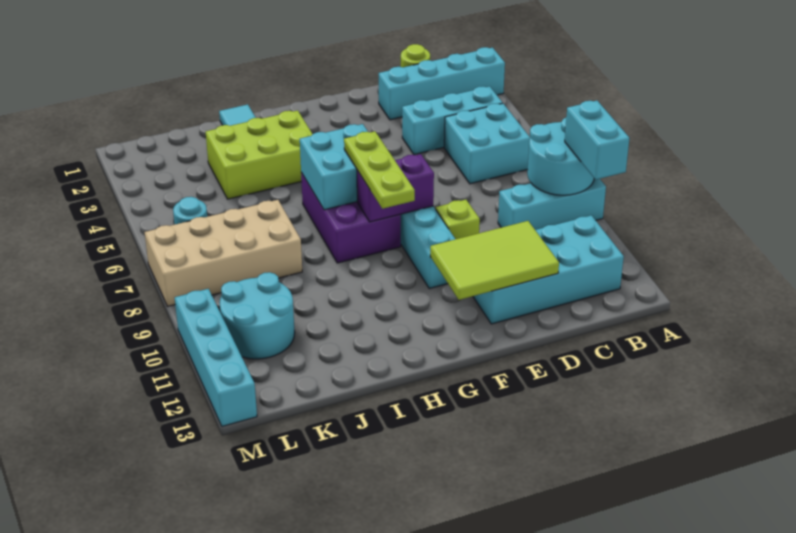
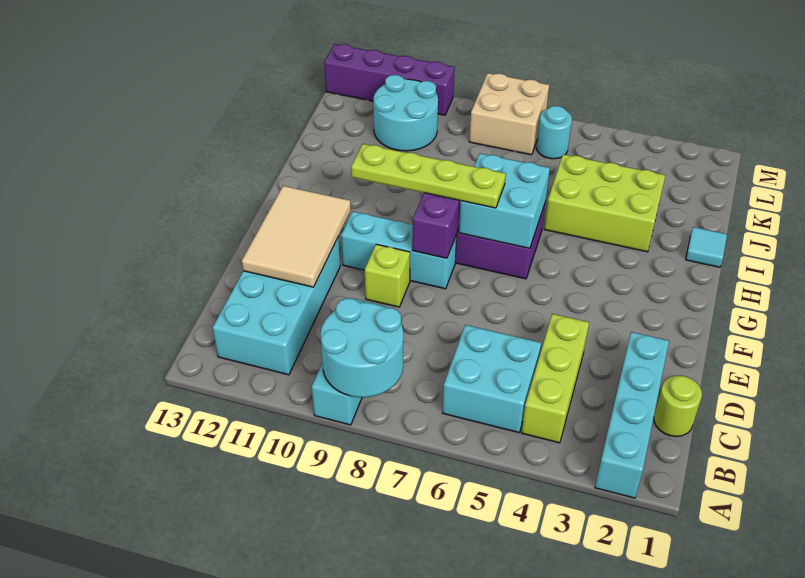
cyan brick A9:A10 level 3 -> none
cyan brick B4:D4 level 1 -> lime brick B4:D4 level 1
lime tile D11:F12 level 2 -> tan tile D11:F12 level 2
lime plate G7:G9 level 3 -> lime plate G7:G10 level 3
lime brick H3:J4 level 1 -> lime brick I3:J5 level 1
tan brick J7:M8 level 1 -> tan brick L7:M8 level 1
cyan brick M10:M13 level 1 -> purple brick M10:M13 level 1

